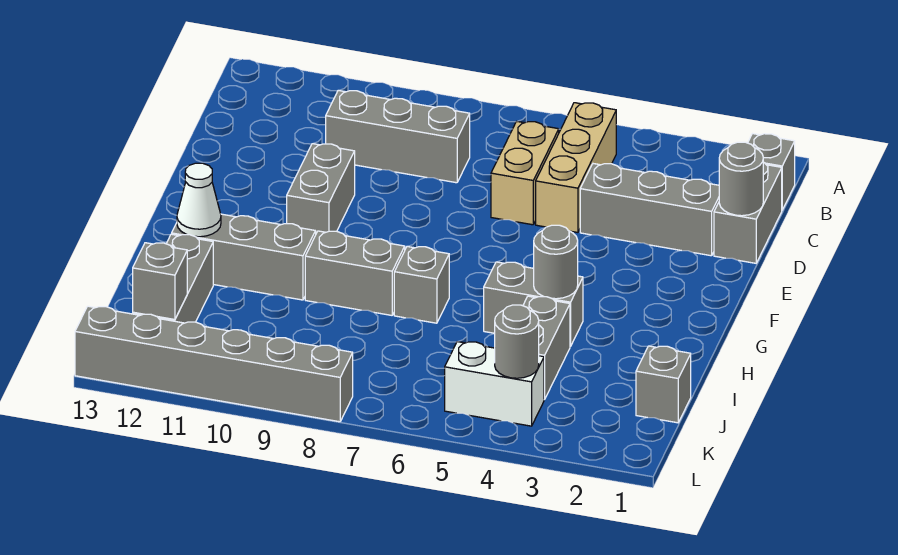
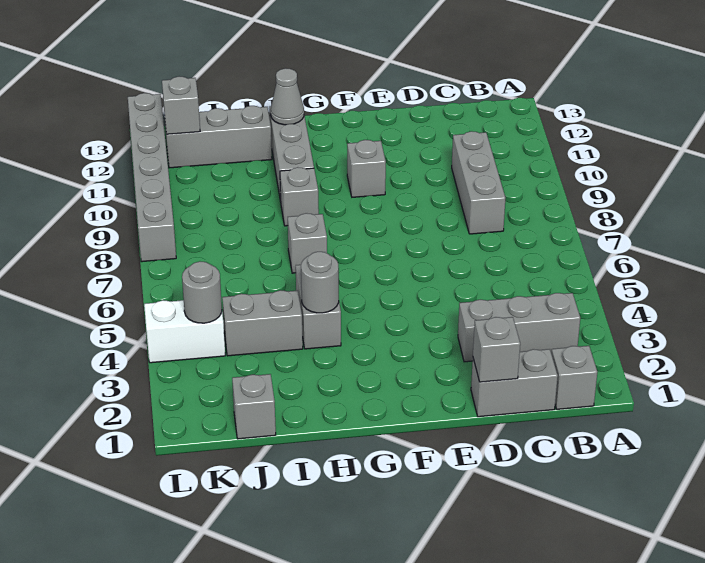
tan brick B5:D5 level 1 -> none
tan brick C6:D6 level 1 -> none
grey round brick D1 level 2 -> grey brick D1 level 2
grey brick D2:D4 level 1 -> grey brick B3:D3 level 1
grey brick E10:F10 level 1 -> grey brick F10 level 1
grey brick H8:H9 level 1 -> grey brick H9 level 1
white cone H12 level 2 -> grey cone H12 level 2
white brick K4:K5 level 1 -> white brick K4:L4 level 1

